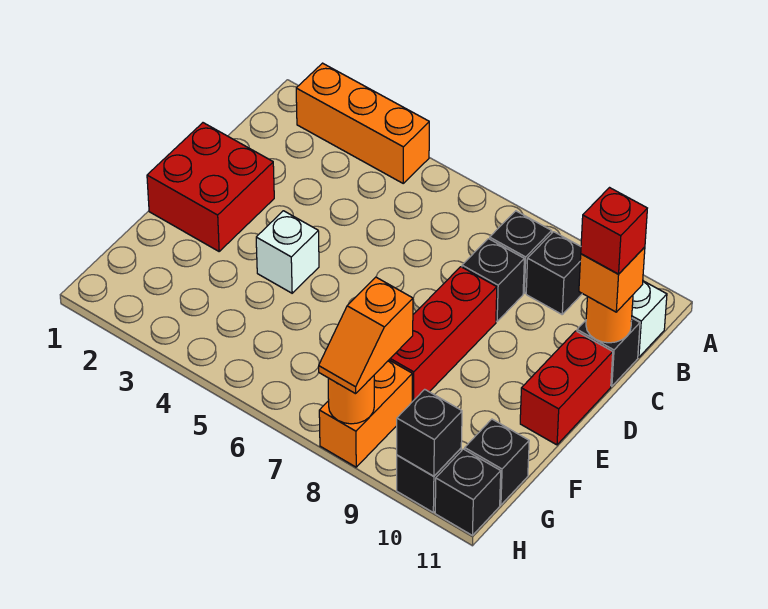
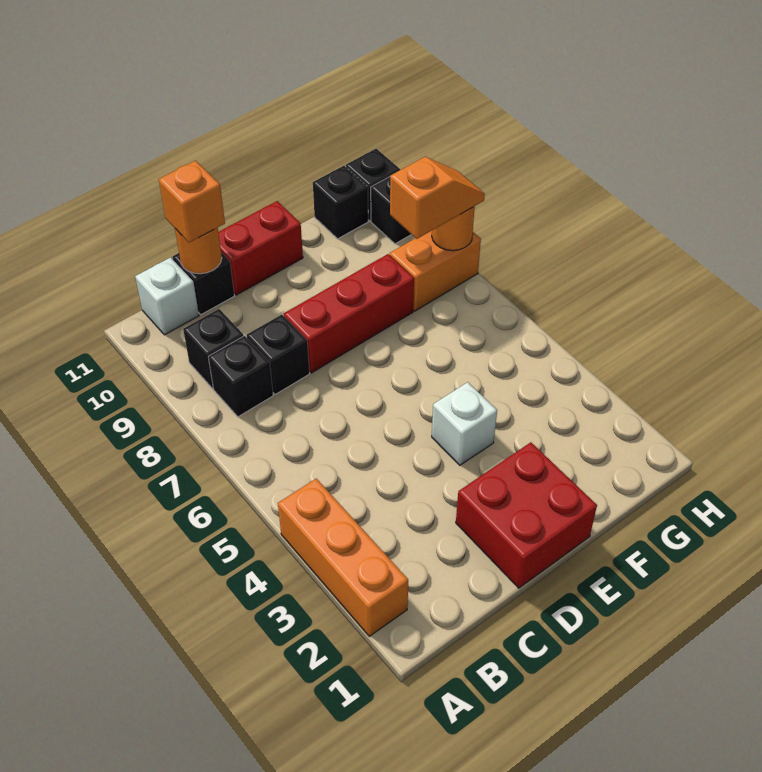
red brick C11 level 4 -> none
black brick H10 level 2 -> none

